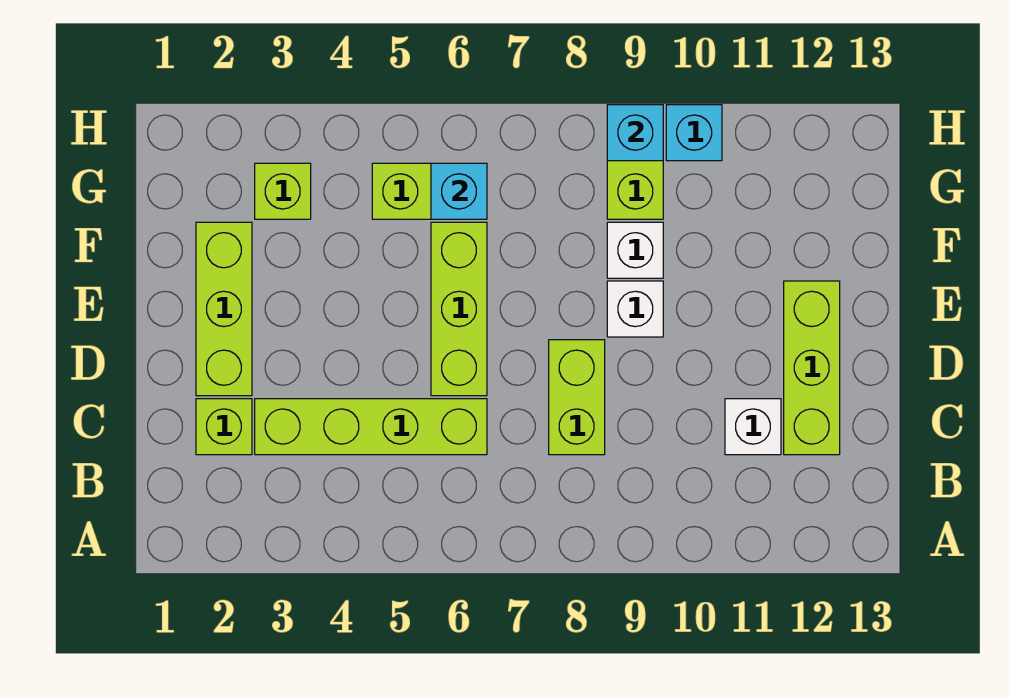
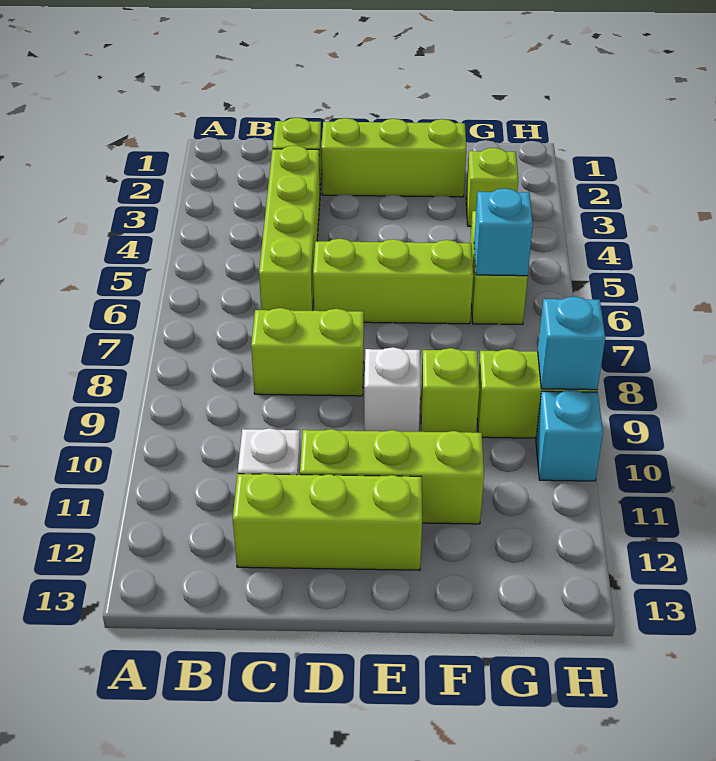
none -> lime brick D11:F11 level 1
white brick F9 level 1 -> lime brick F9 level 1

